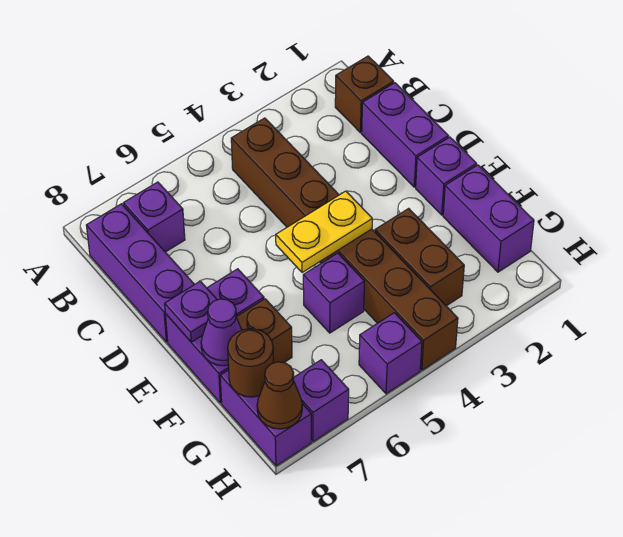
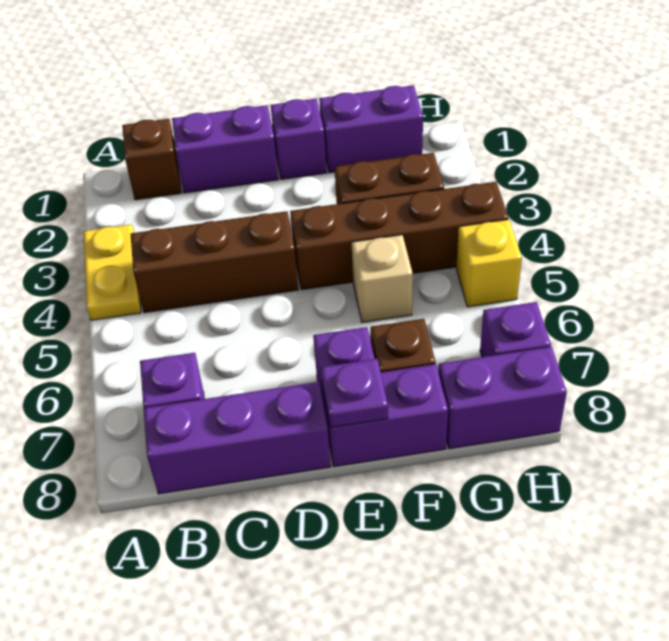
yellow plate E4:E5 level 2 -> yellow plate A3:A4 level 1
purple brick F5 level 1 -> tan brick F5 level 1
purple cone F8 level 2 -> none
brown round brick G8 level 2 -> none
purple brick H5 level 1 -> yellow brick H5 level 1
brown cone H8 level 2 -> none

